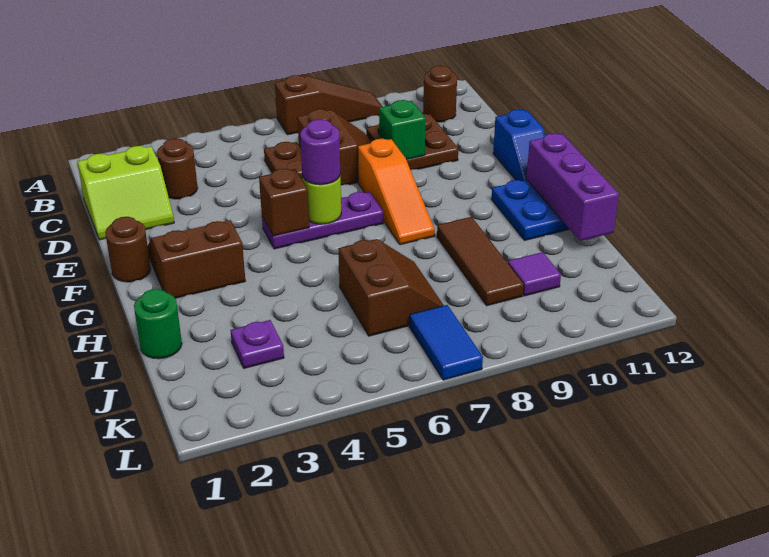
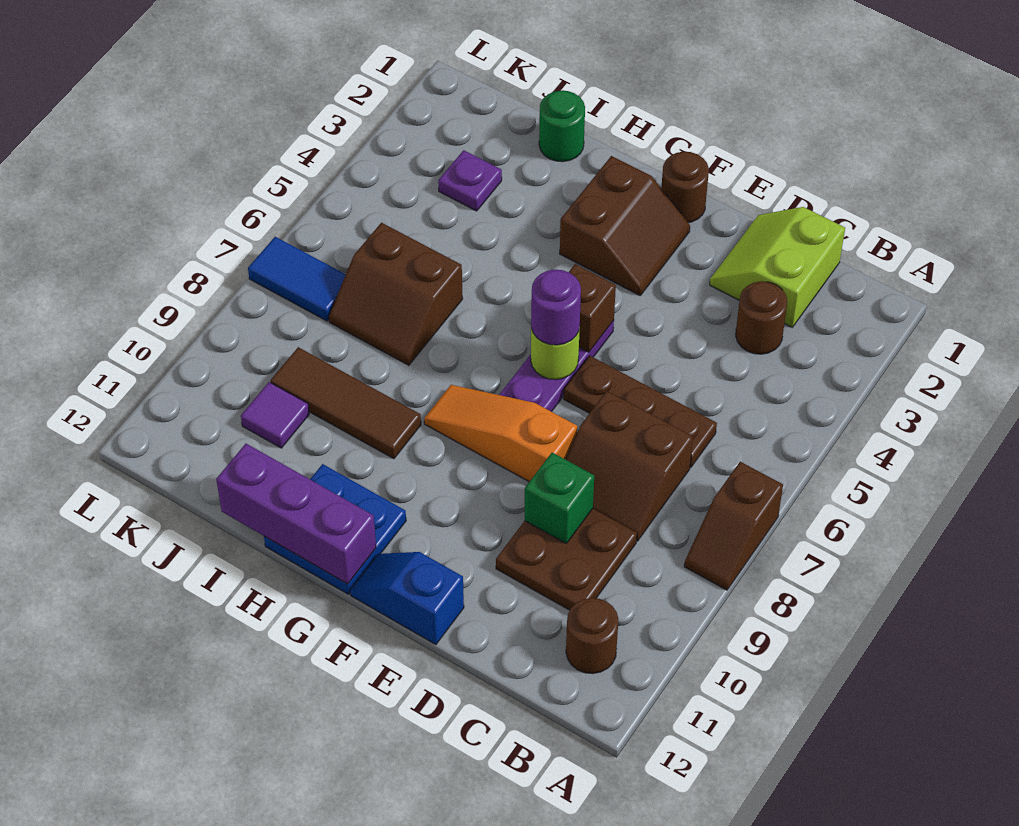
brown slope A7:A9 level 1 top 7 -> brown slope A7:A8 level 1 top 7

